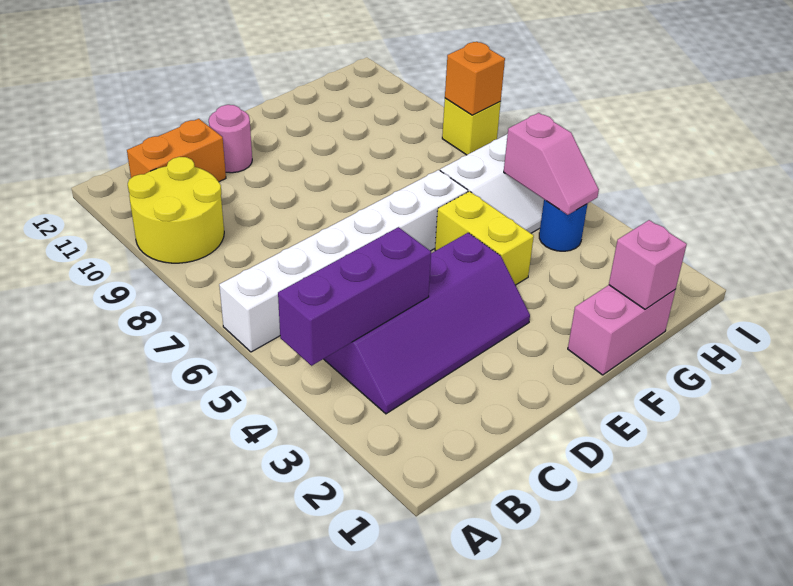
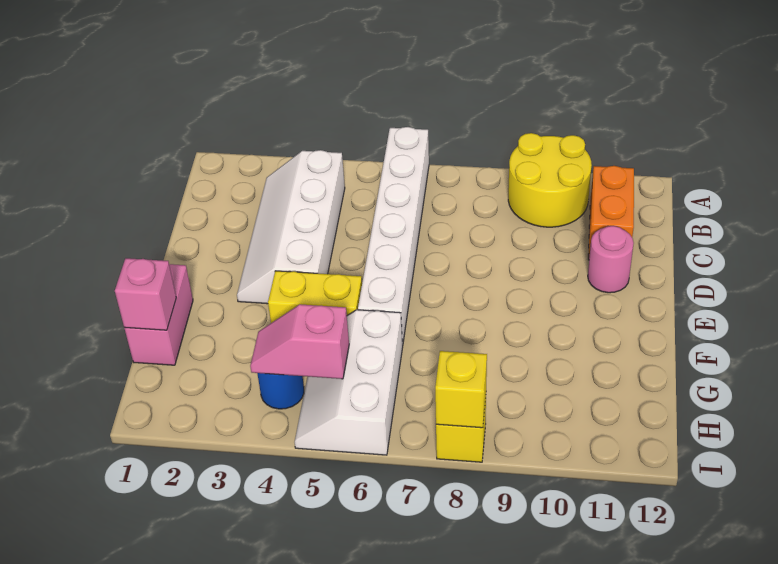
purple brick A4:C4 level 2 -> none
purple slope B3:E4 level 1 top 4 -> white slope B3:E4 level 1 top 4
orange brick I8 level 2 -> yellow brick I8 level 2

